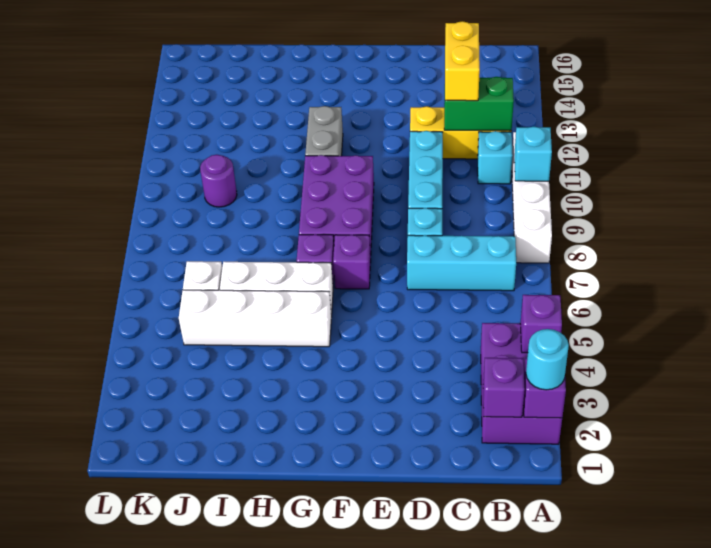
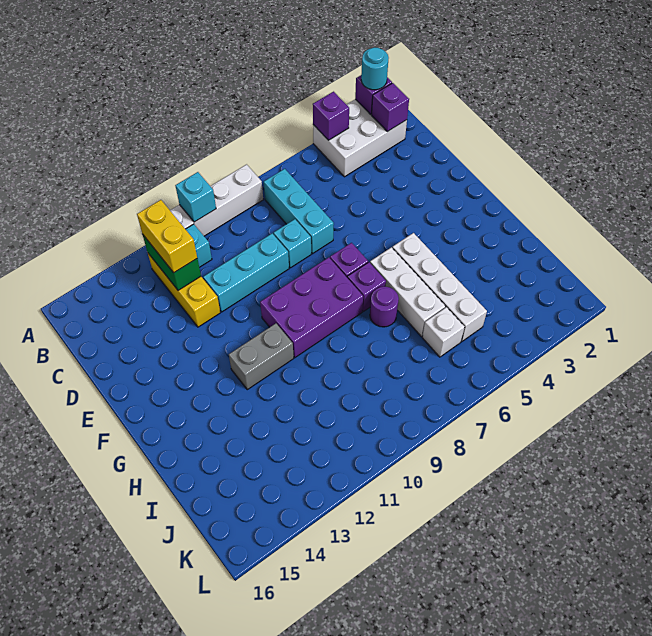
purple brick A2:B4 level 1 -> white brick A2:B4 level 1
yellow brick C12:C13 level 3 -> yellow brick B12:C12 level 3
purple round brick J10 level 1 -> purple round brick H7 level 1

